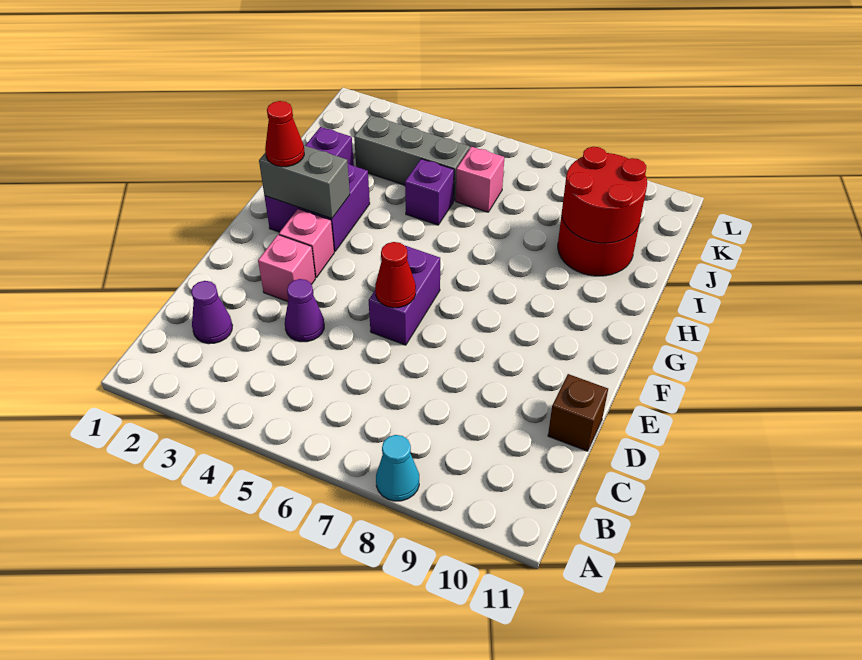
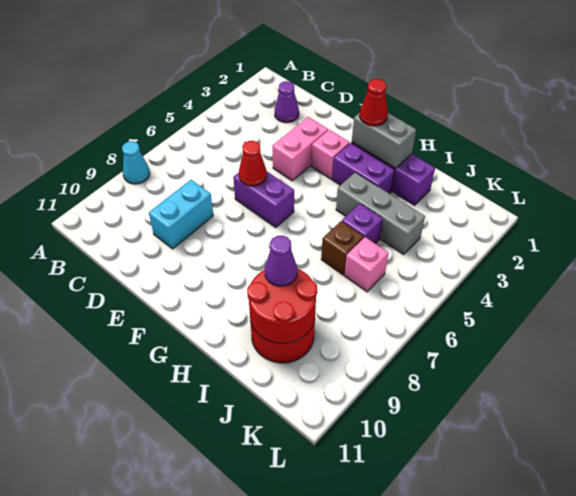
purple cone D4 level 1 -> purple cone I9 level 3
none -> cyan brick D8:D9 level 1
brown brick D11 level 1 -> brown brick I6 level 1
pink brick E3 level 1 -> pink brick E3:E4 level 1
grey brick G2:G3 level 2 -> grey brick G2:H2 level 2
grey brick J3:J5 level 1 -> grey brick H4:J4 level 1

